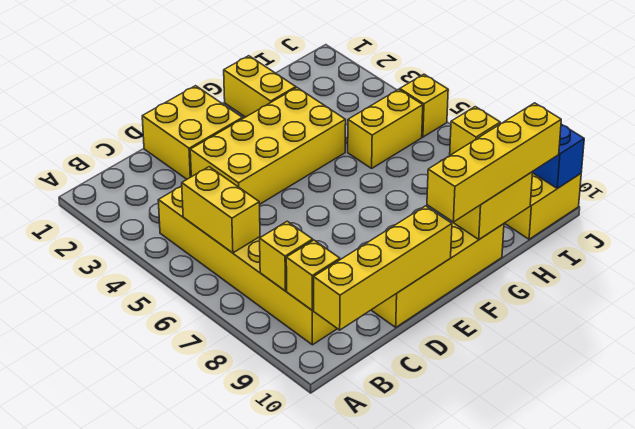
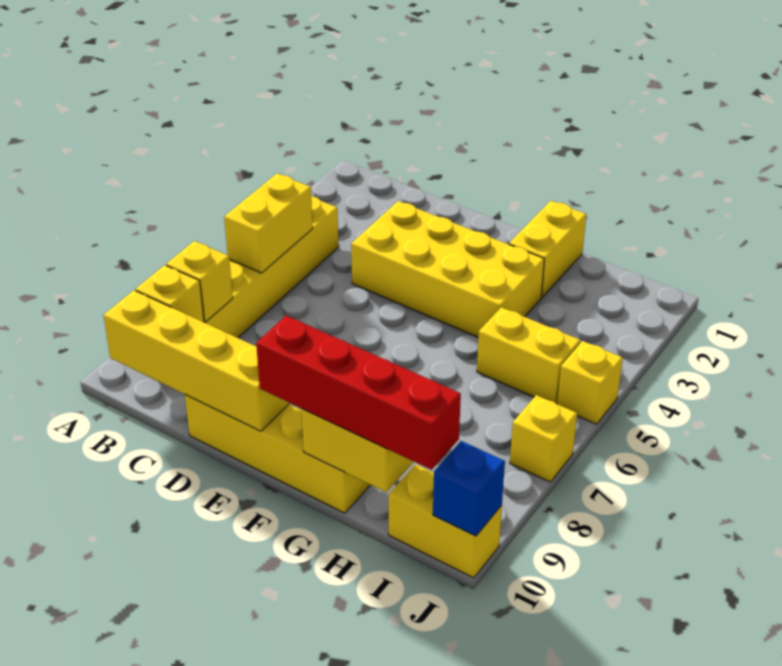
yellow brick D1:E2 level 1 -> none
yellow brick F10:I10 level 3 -> red brick F10:I10 level 3

